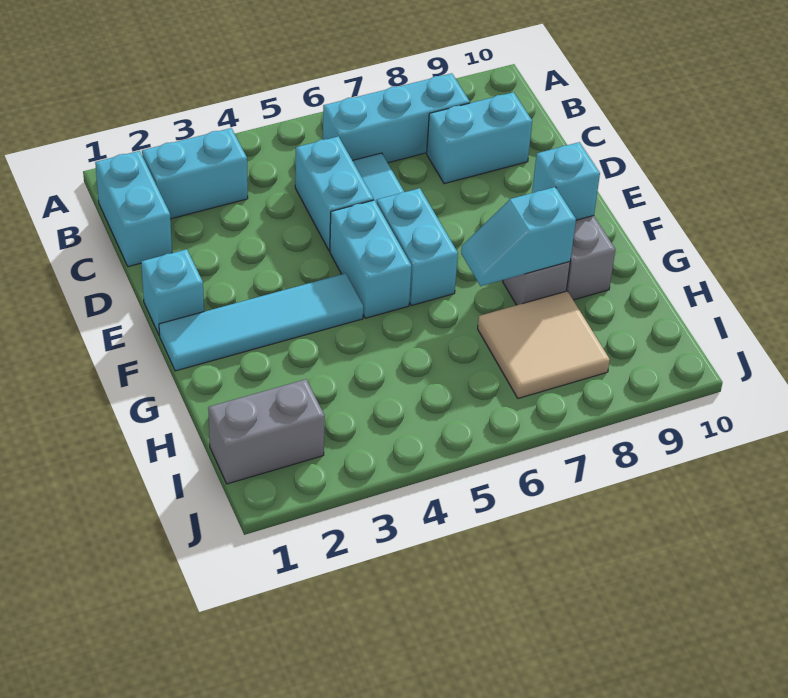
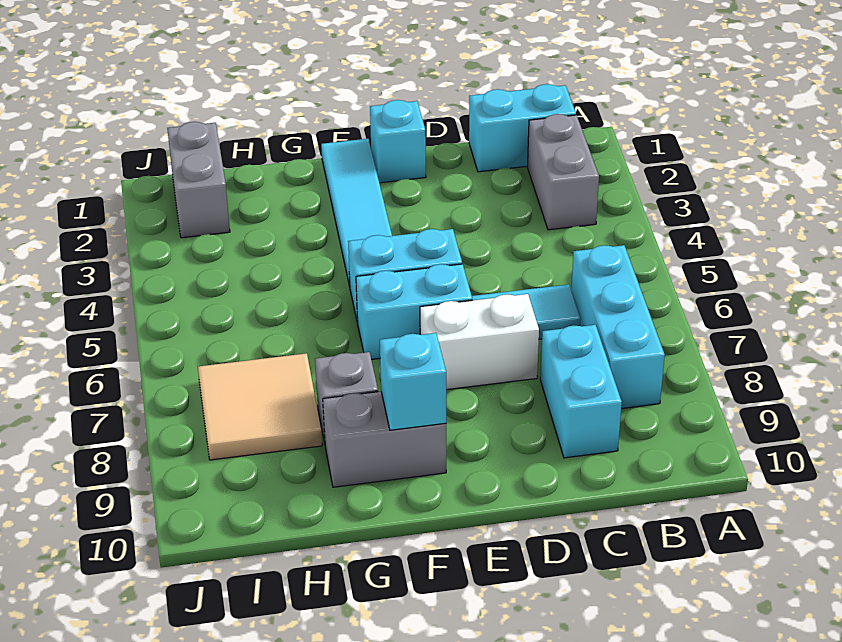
cyan brick B2:B3 level 1 -> grey brick B2:B3 level 1
cyan brick C5:D5 level 1 -> none
none -> white brick D7:E7 level 1
cyan slope G7:G8 level 2 top 8 -> none

